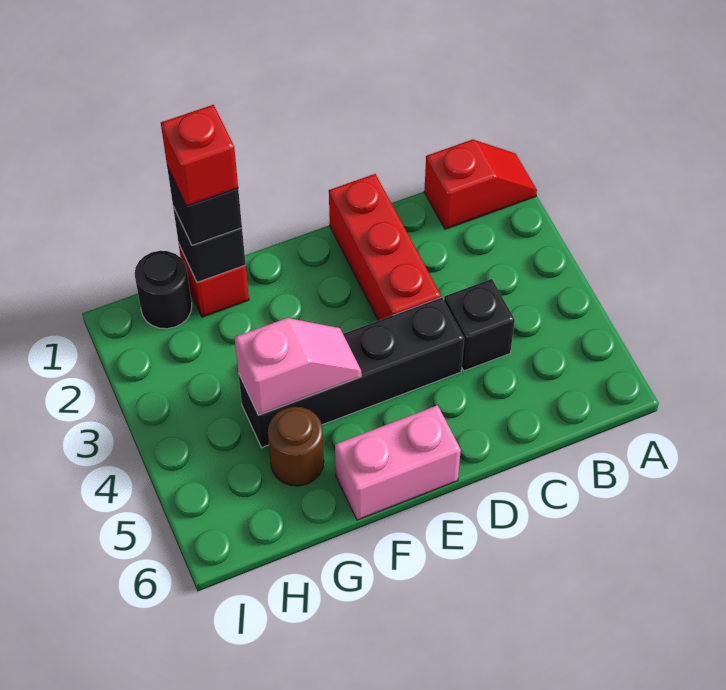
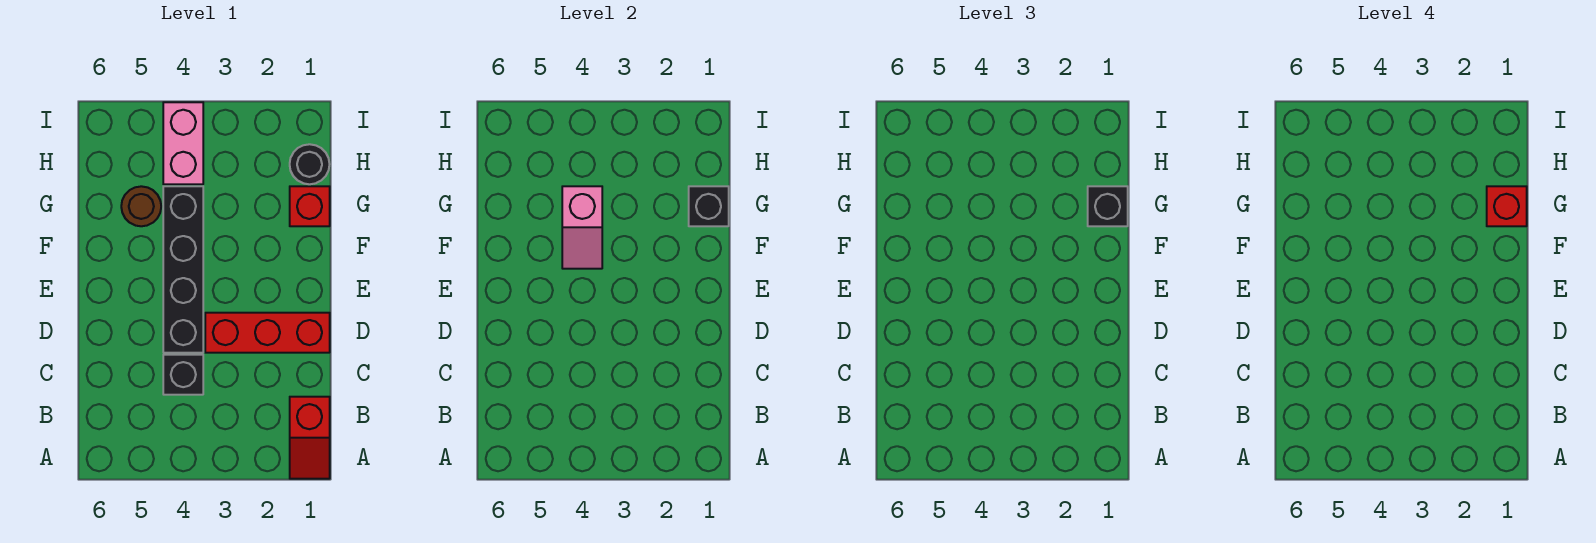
pink brick E6:F6 level 1 -> pink brick H4:I4 level 1

